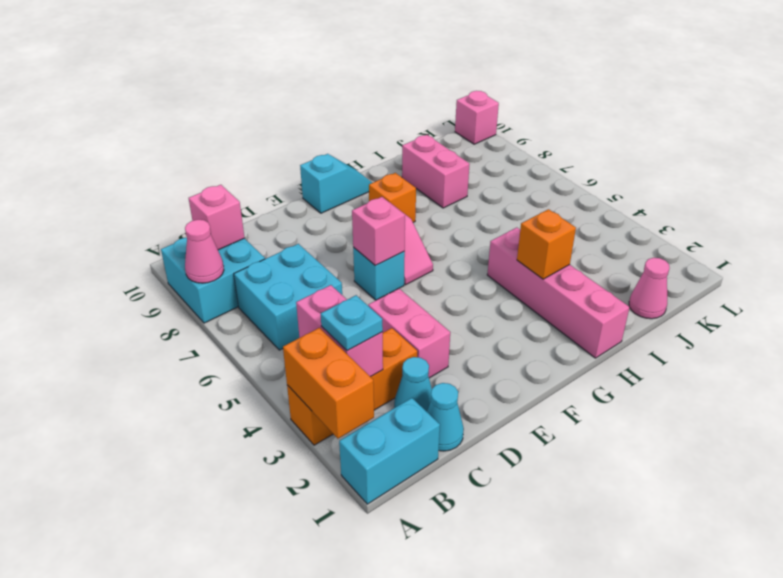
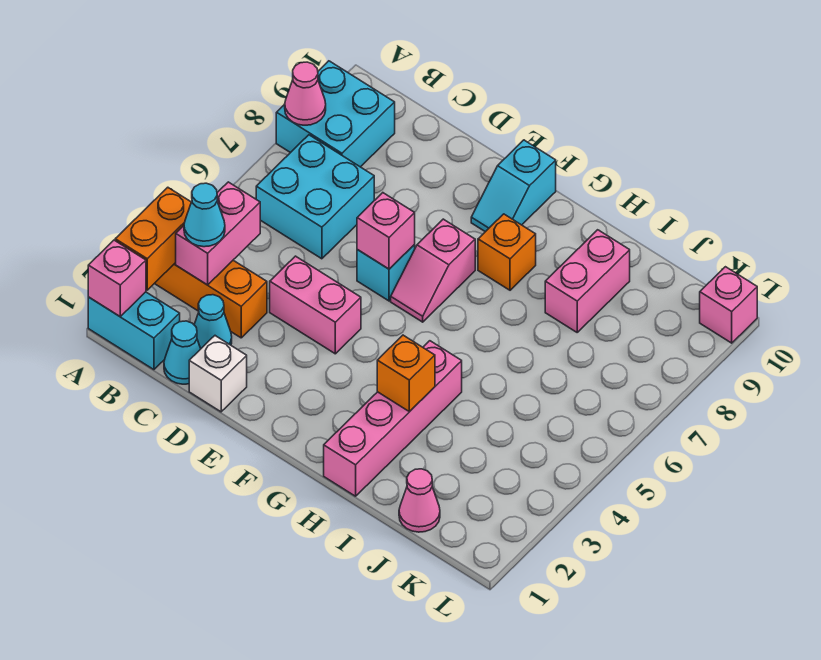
cyan plate B3 level 3 -> cyan cone B3 level 3
pink brick B9 level 2 -> pink brick A1 level 2
none -> white brick D1 level 1
pink brick D3:D4 level 1 -> pink brick D4:E4 level 1
cyan slope F10:G10 level 1 top F -> cyan slope F9:F10 level 1 top 10

